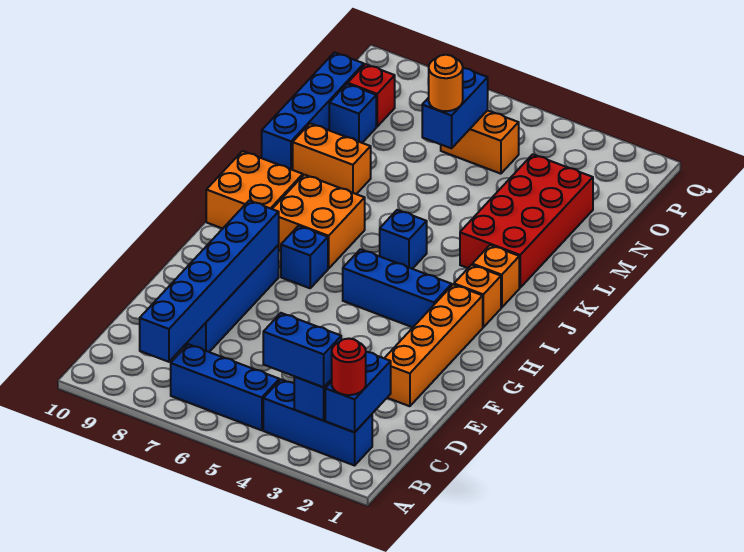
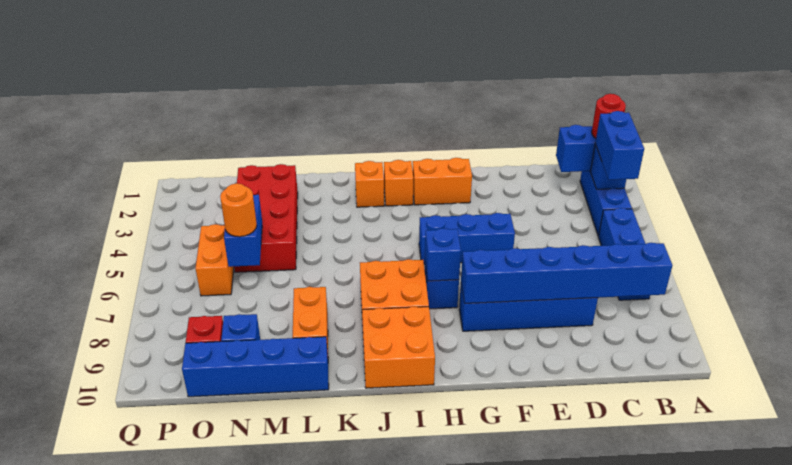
orange brick E2:H2 level 1 -> orange brick G2:H2 level 1
blue brick H3:H5 level 1 -> blue brick F5:H5 level 1
blue brick J5 level 1 -> blue brick H7 level 2
red brick K2:N3 level 1 -> red brick M2:N5 level 1
blue brick N6:O6 level 2 -> blue brick N5:N6 level 2

